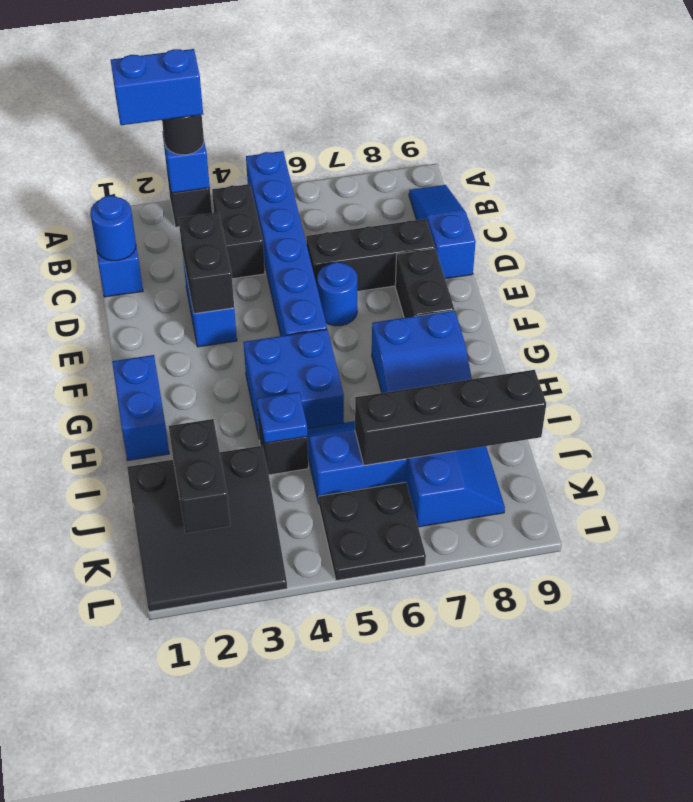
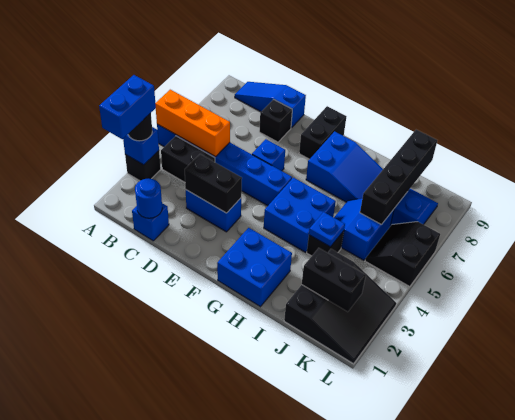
none -> orange brick A5:C5 level 2
black brick D6:D8 level 1 -> black brick D8 level 1
blue round brick E6 level 1 -> blue brick E6 level 1
black brick E8:F8 level 1 -> black brick F8:F9 level 1
blue brick G1:H1 level 1 -> blue brick G1:H2 level 1
black plate K5:L6 level 1 -> black slope K5:L6 level 1 top L

